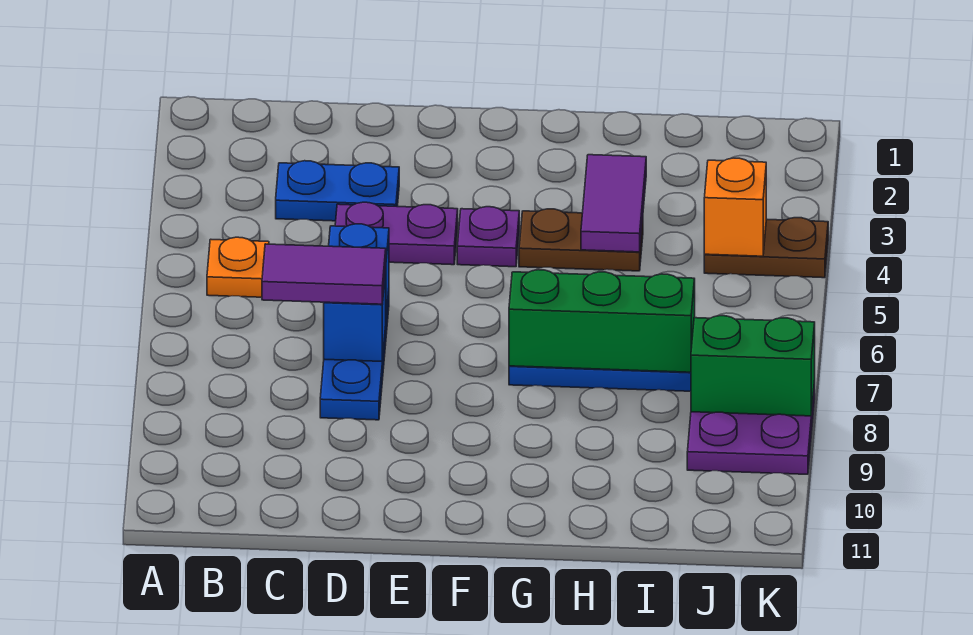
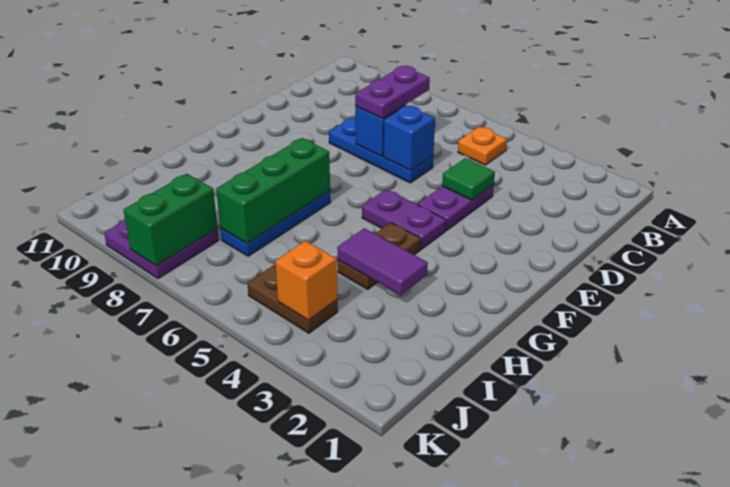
blue plate C3:D3 level 1 -> none
purple tile C7:D7 level 3 -> purple plate C7:D7 level 3
none -> green tile D4 level 2
purple plate F4 level 1 -> purple plate F4:F5 level 1
brown plate J4:K4 level 1 -> brown plate J4:J5 level 1

